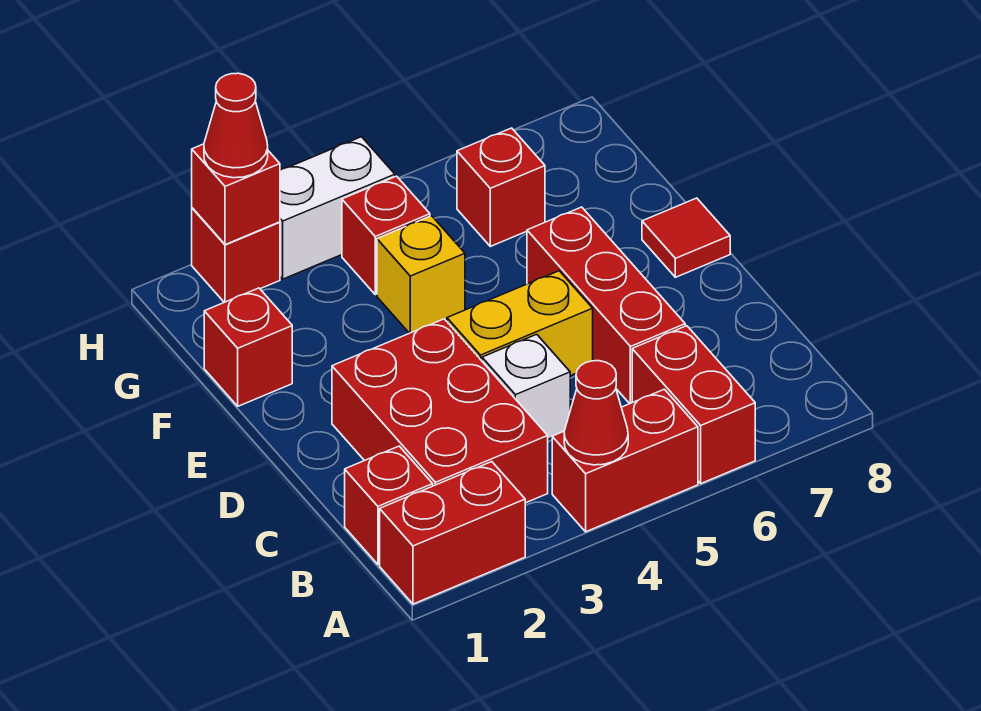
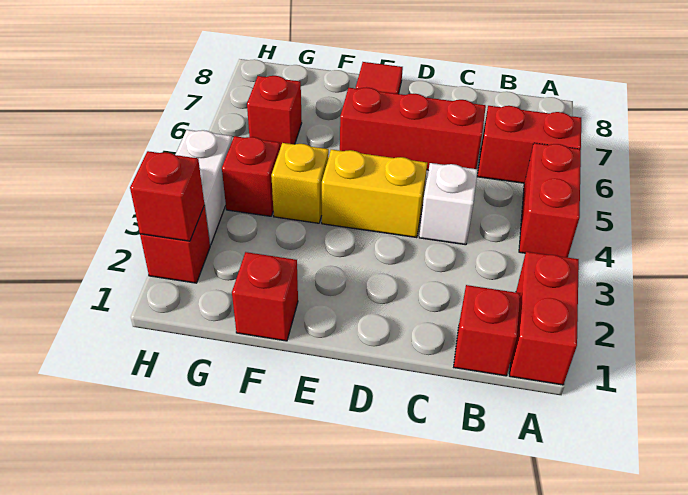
red cone A4 level 2 -> none
red brick B2:D3 level 1 -> none
yellow brick D4:D5 level 1 -> yellow brick D4:E4 level 1
red cone H2 level 3 -> none

